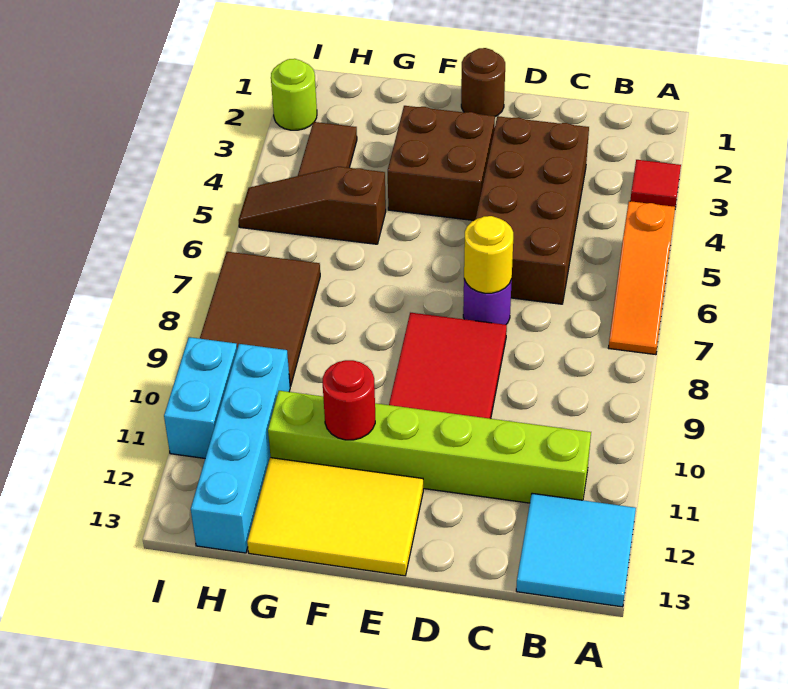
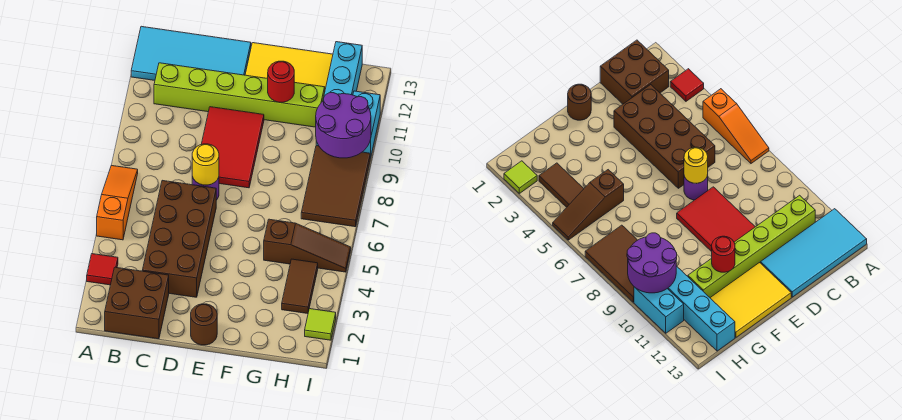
cyan tile A12:B13 level 1 -> cyan tile A12:D13 level 1
brown brick E3:F4 level 1 -> brown brick B1:C2 level 1
none -> purple round brick H9:I10 level 2
lime round brick I2 level 1 -> lime tile I2 level 1

